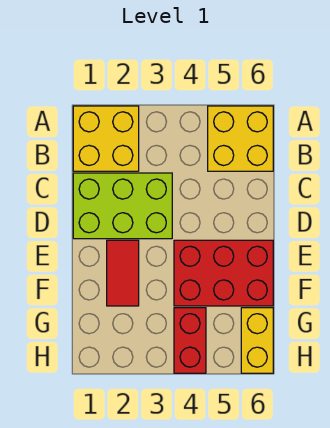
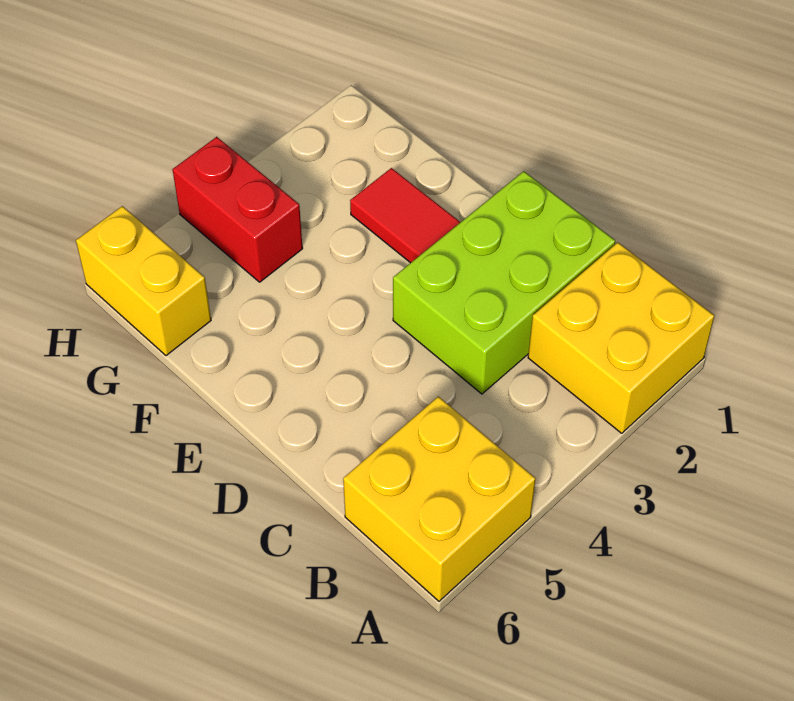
red brick E4:F6 level 1 -> none

